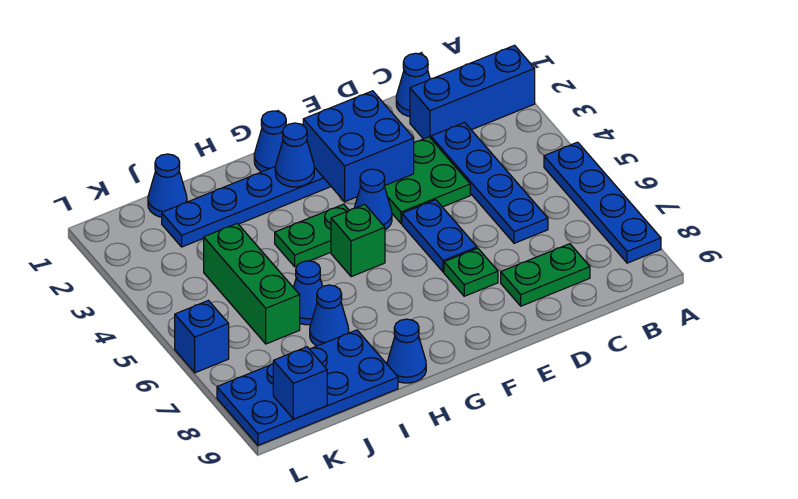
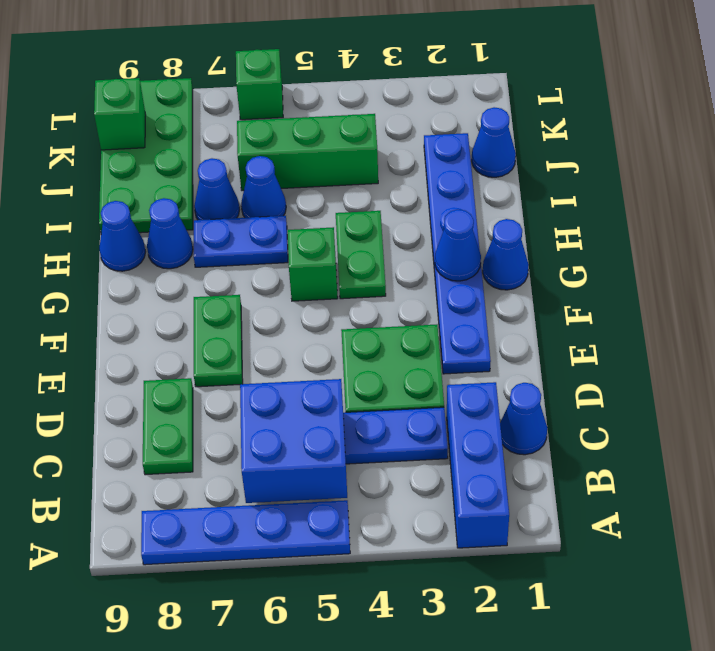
blue brick E2:F3 level 2 -> blue brick B5:C6 level 2
blue plate E5:E6 level 1 -> blue plate H6:H7 level 1
green plate E7 level 1 -> green plate E7:F7 level 1
blue cone F4 level 1 -> blue cone H8 level 1
blue plate I8:L9 level 1 -> green plate I8:L9 level 1
blue brick K9 level 2 -> green brick K9 level 2
blue brick L6 level 1 -> green brick L6 level 1

